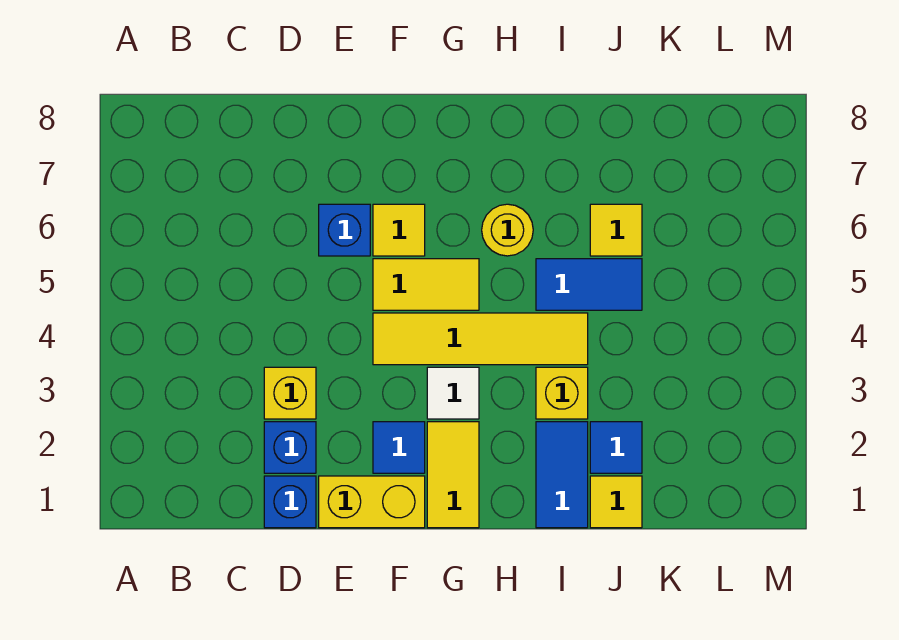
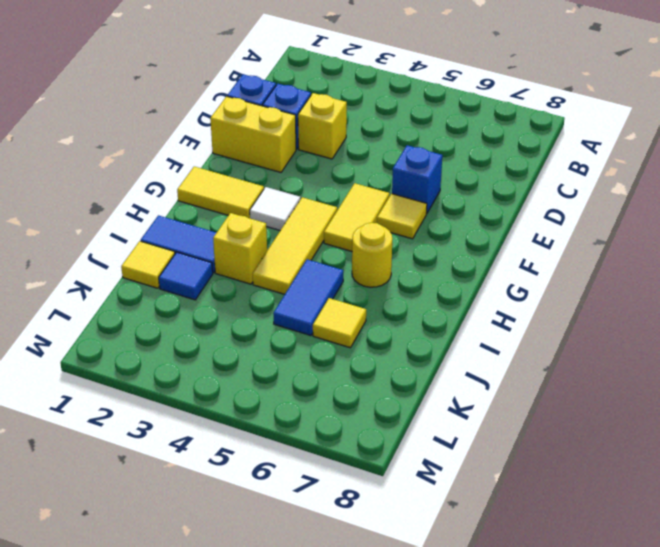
yellow brick E1:F1 level 1 -> yellow brick E1:E2 level 1
blue tile F2 level 1 -> none
yellow tile F4:I4 level 1 -> yellow tile G4:I4 level 1

